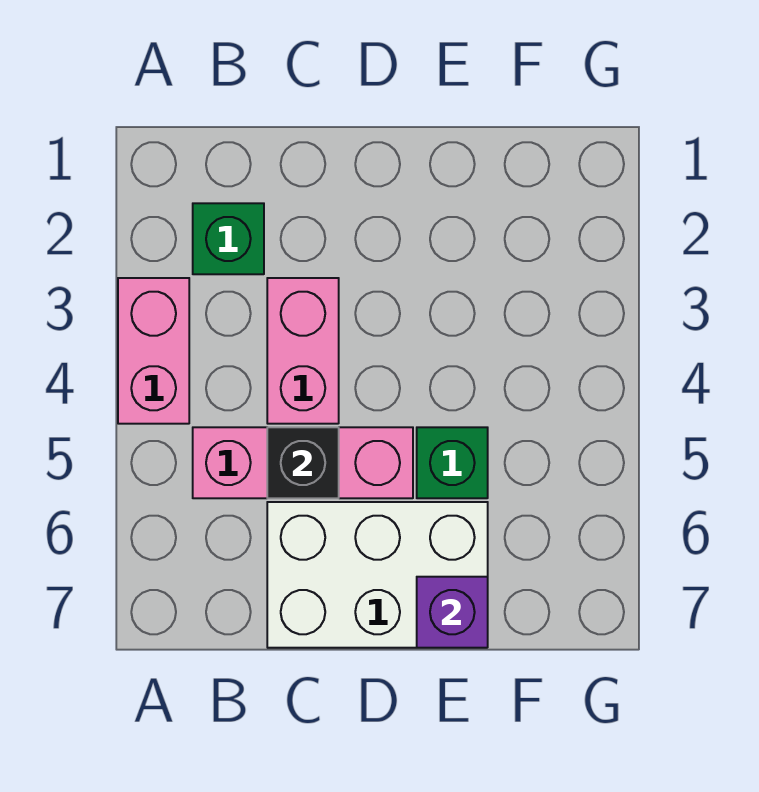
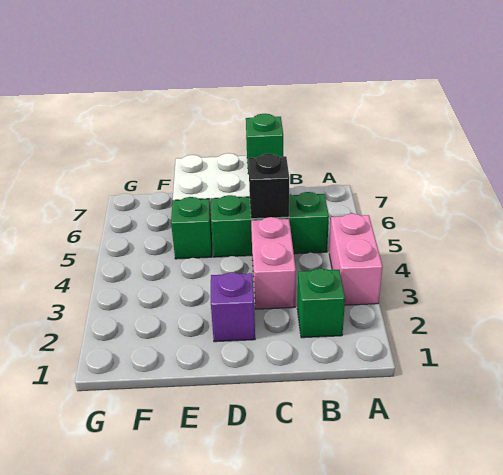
pink brick B5:D5 level 1 -> green brick B5:D5 level 1
none -> green brick C7 level 2
purple brick E7 level 2 -> purple brick D2 level 1

